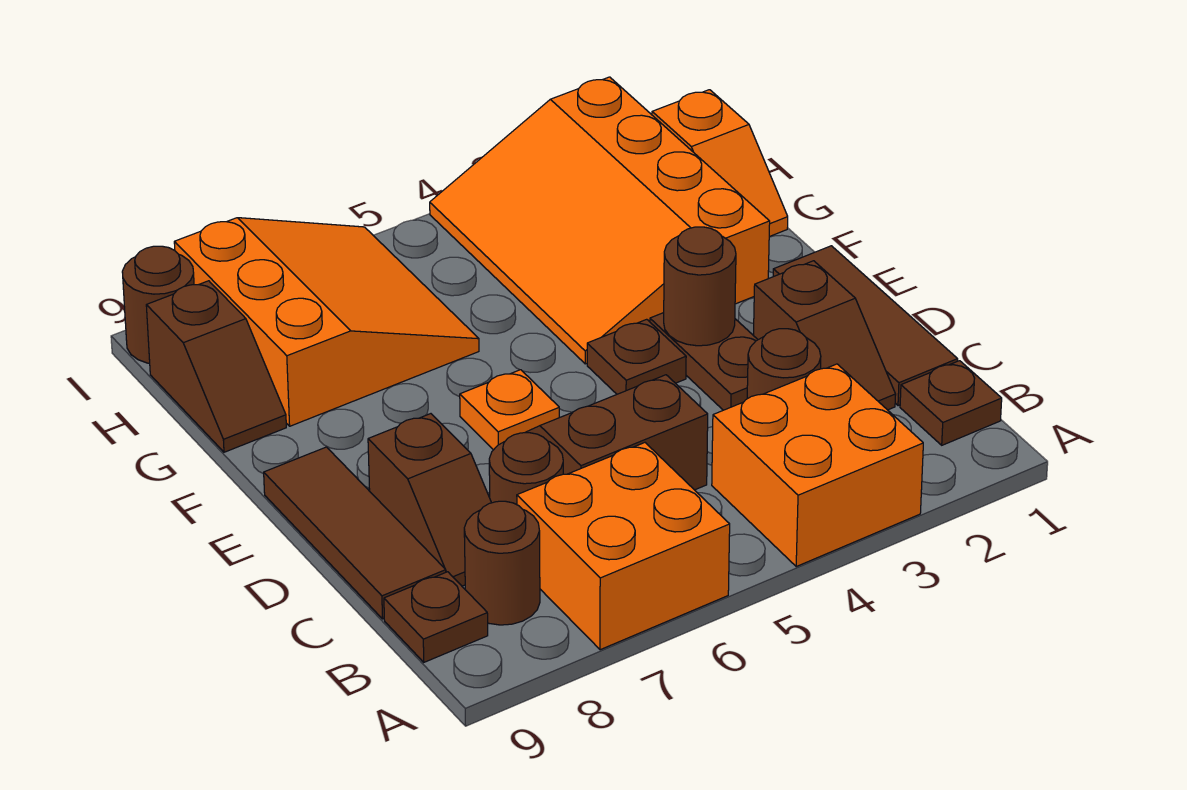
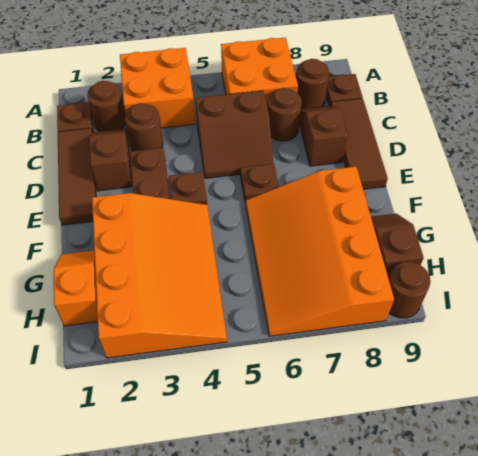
brown round brick E3 level 2 -> brown round brick B2 level 1
orange plate E6 level 1 -> brown plate E6 level 1
orange slope G6:I8 level 1 top 8 -> orange slope F6:I8 level 1 top 8

